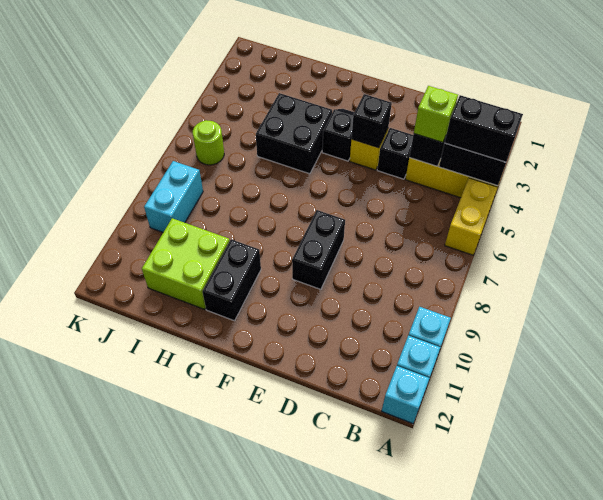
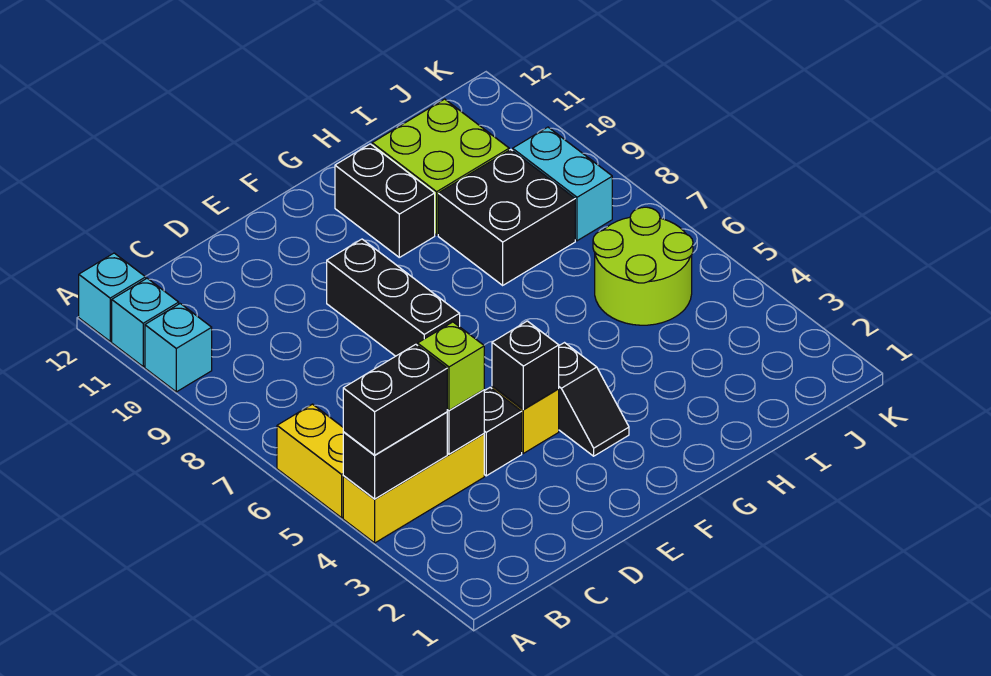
black brick E8:E9 level 1 -> black brick E7:E9 level 1
black brick G4:H5 level 1 -> black brick H8:I9 level 1
lime round brick J6 level 1 -> lime round brick I5:J6 level 1

